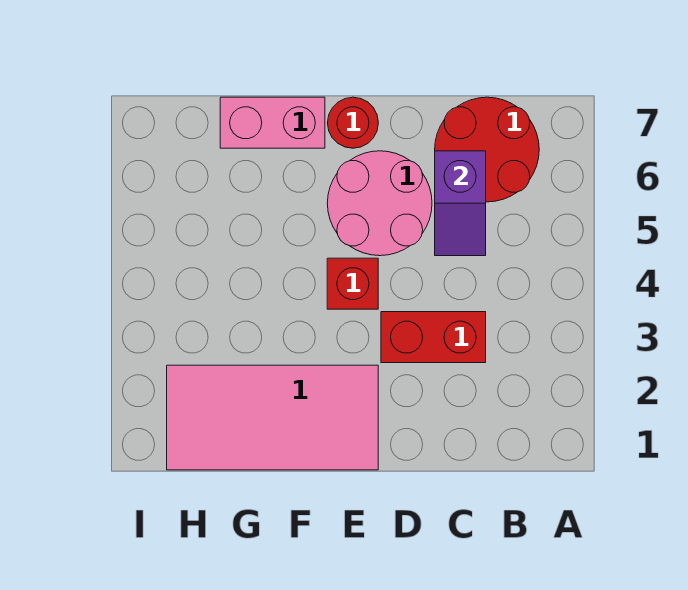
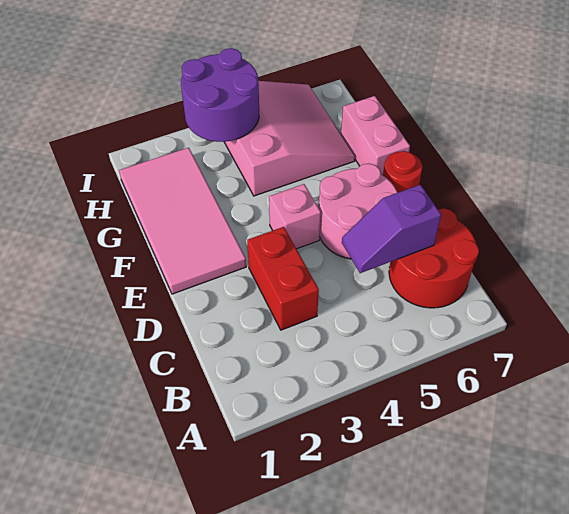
red brick E4 level 1 -> pink brick E4 level 1
none -> pink slope G4:I6 level 1 top 4
none -> purple round brick H3:I4 level 2

